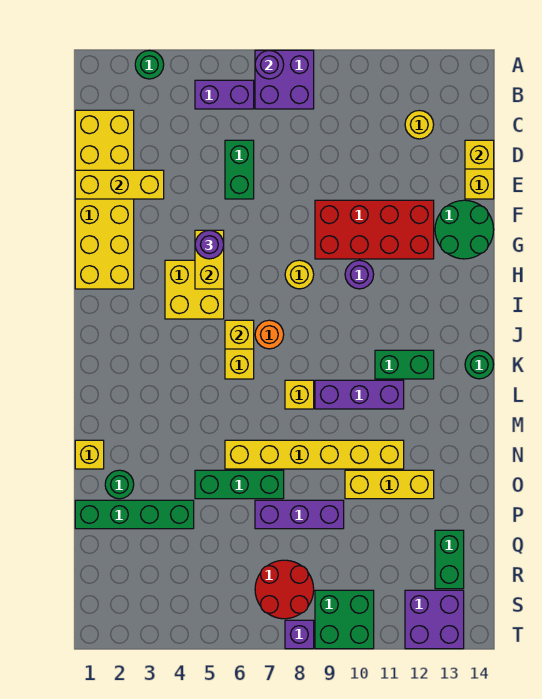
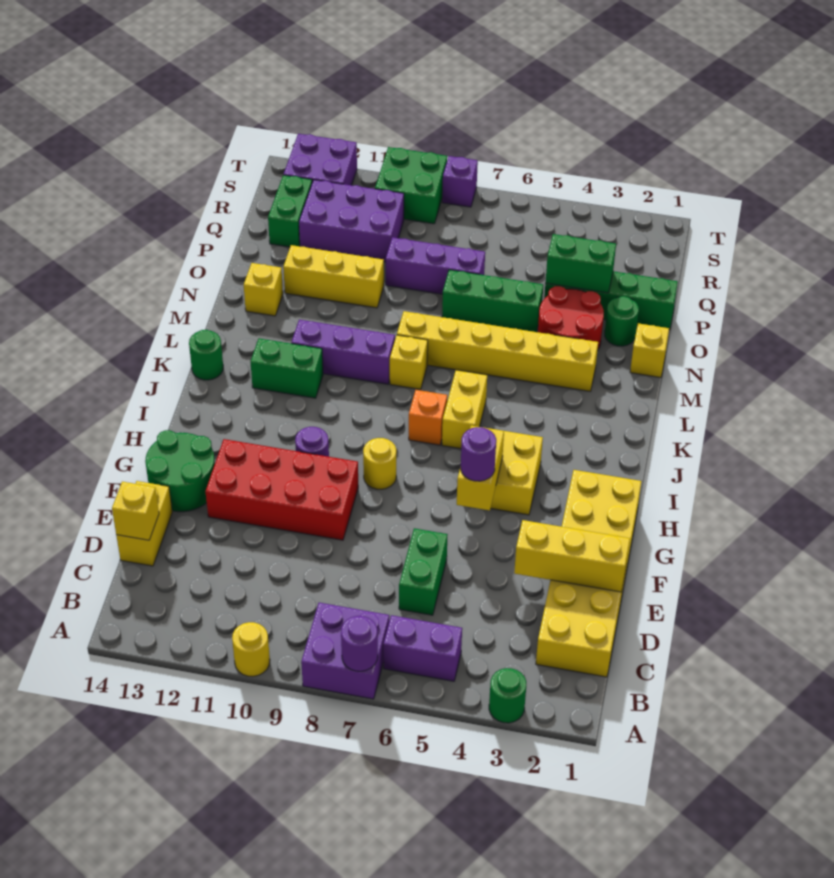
yellow round brick C12 level 1 -> yellow round brick A10 level 1
yellow brick J6 level 2 -> yellow brick N13 level 1
orange round brick J7 level 1 -> orange brick J7 level 1
yellow brick N6:N11 level 1 -> yellow brick M3:M8 level 1
none -> green brick P3:P4 level 2
none -> purple brick Q10:R12 level 1
red round brick R7:S8 level 1 -> red round brick N3:O4 level 1

